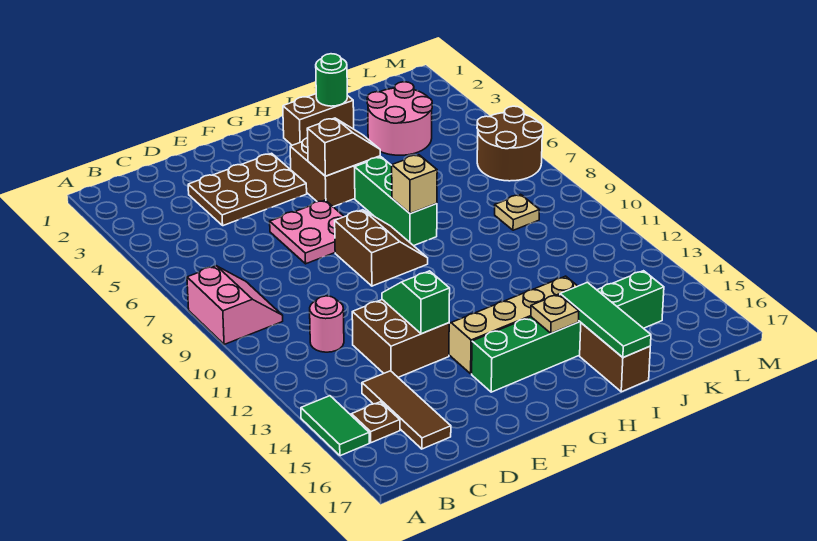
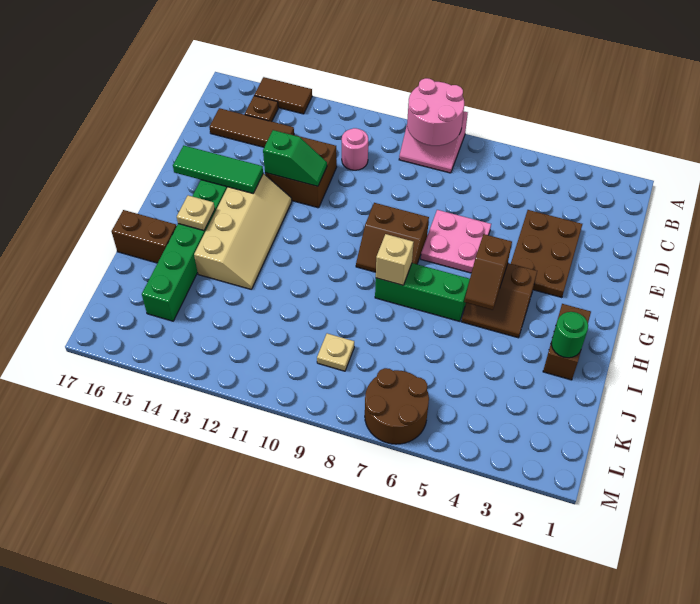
green tile A14:A15 level 1 -> brown tile A14:A15 level 1
green tile I15:I17 level 2 -> green tile F14:F16 level 2
pink round brick J3:K4 level 1 -> pink round brick A8:B9 level 2

